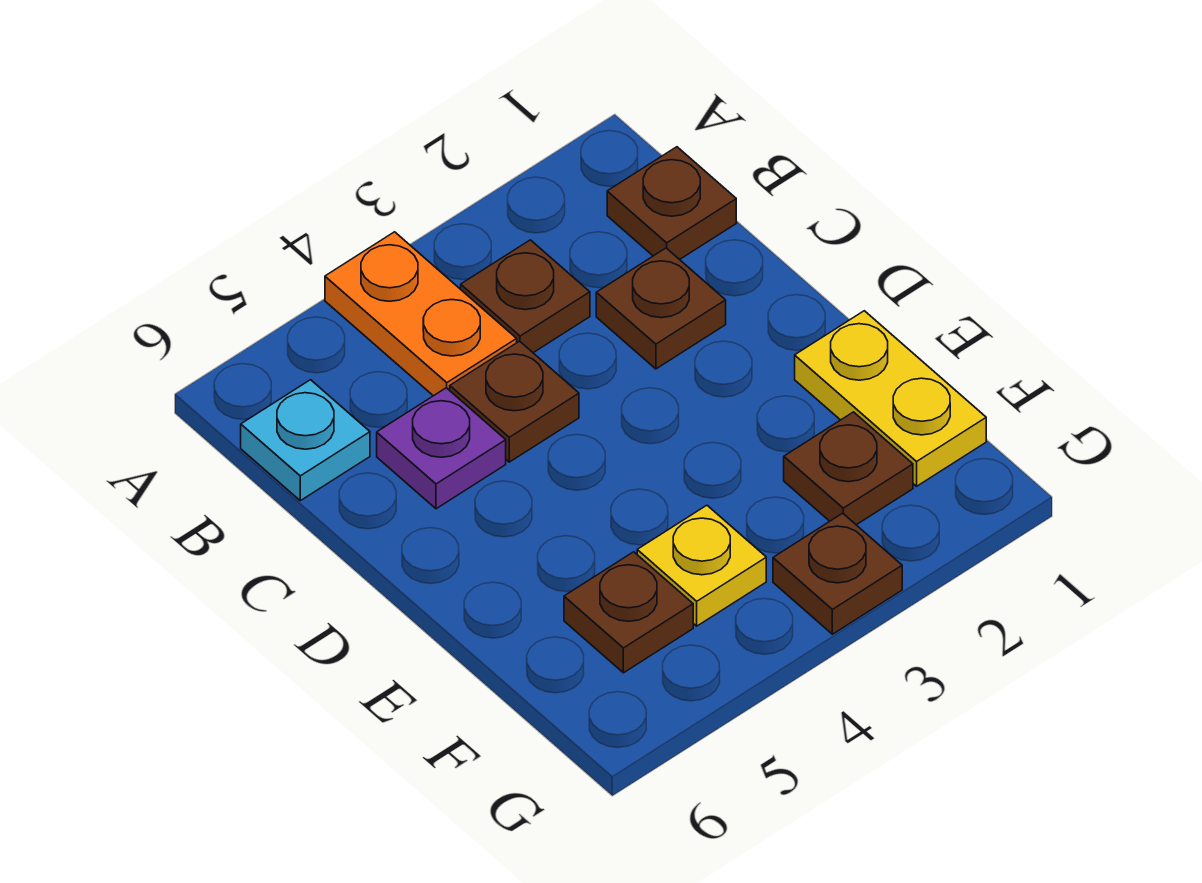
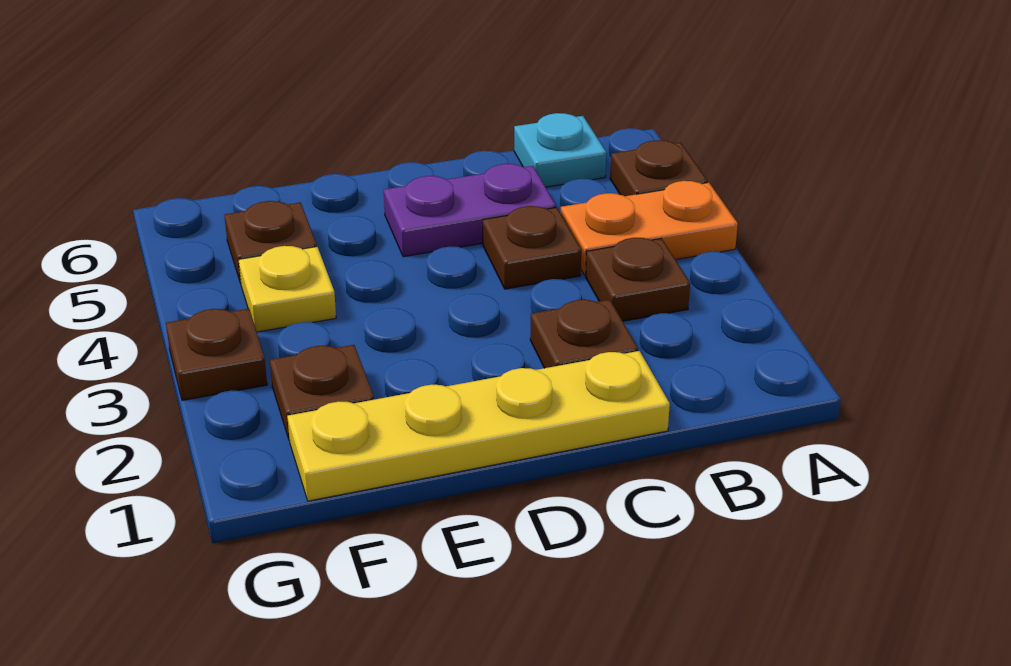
brown plate B1 level 1 -> brown plate A5 level 1
purple plate C5 level 1 -> purple plate C5:D5 level 1
yellow plate E1:F1 level 1 -> yellow plate C1:F1 level 1

